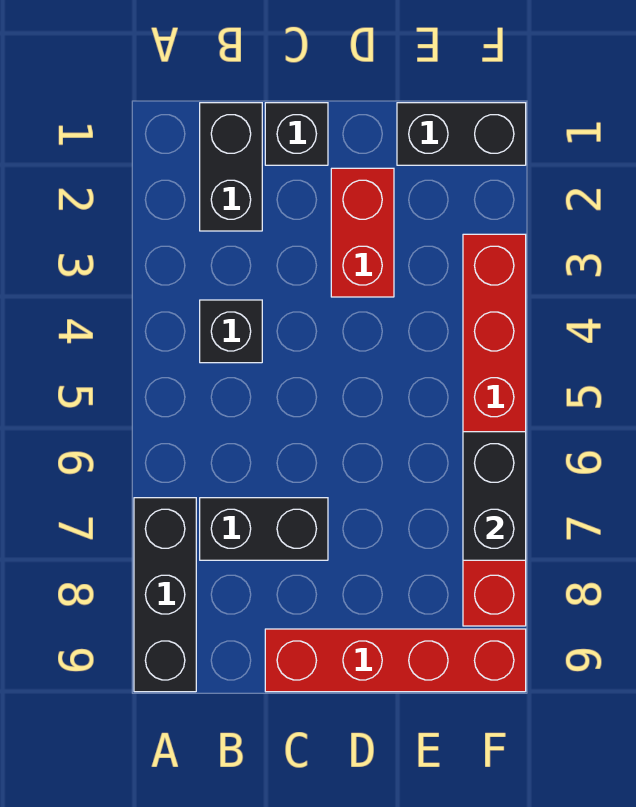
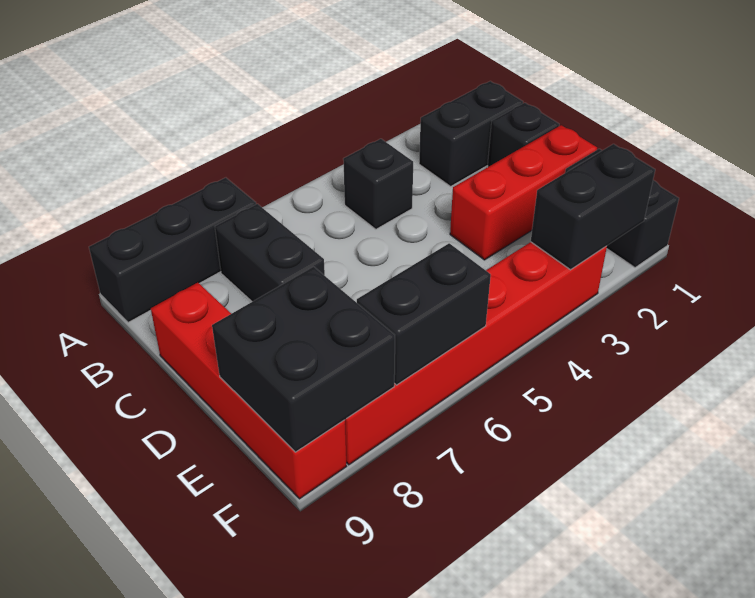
red brick D2:D3 level 1 -> red brick D1:D3 level 1
none -> black brick E8:F9 level 2
none -> black brick F2:F3 level 2

